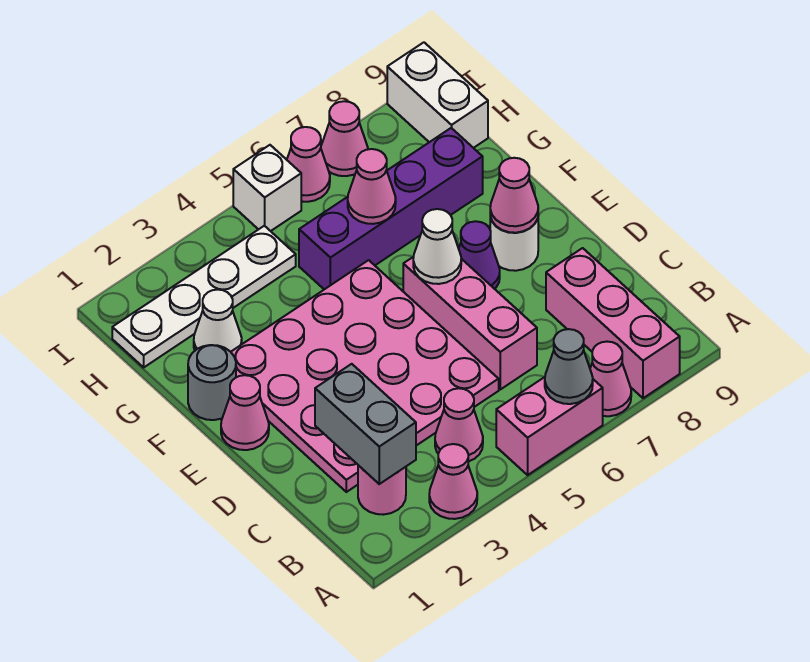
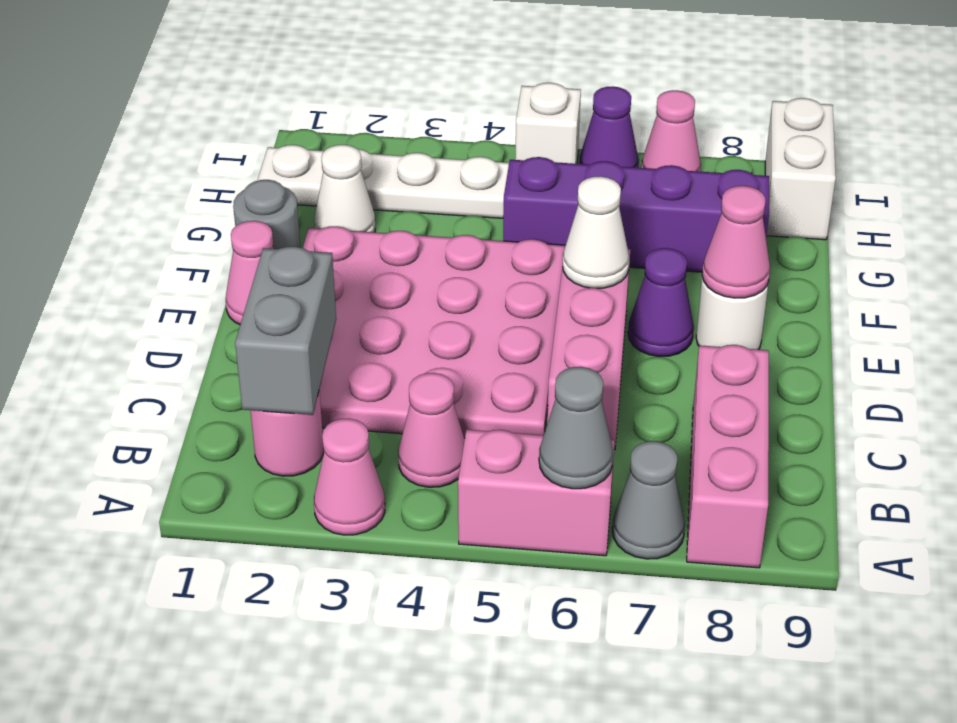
pink cone A7 level 1 -> grey cone A7 level 1
pink cone G6 level 2 -> none
pink cone I6 level 1 -> purple cone I6 level 1

